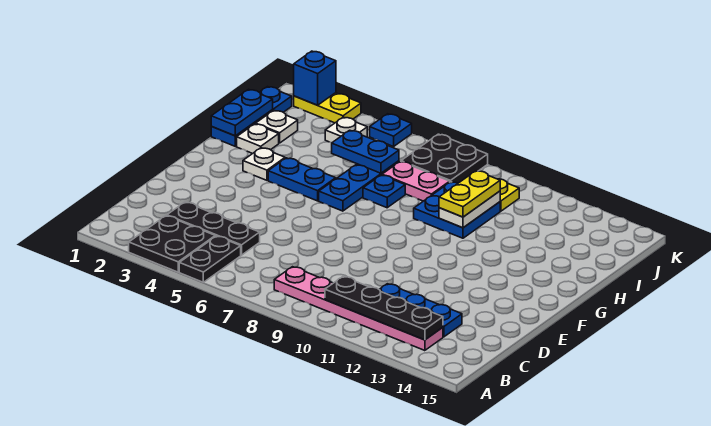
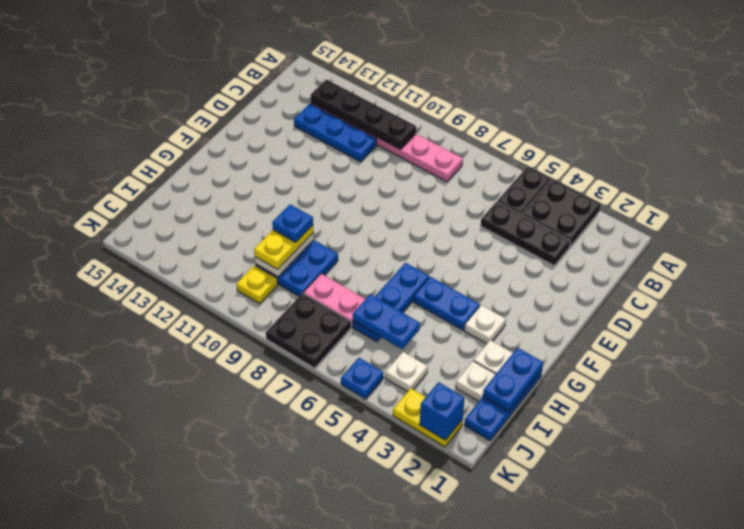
blue plate H7 level 1 -> blue plate H10 level 4

